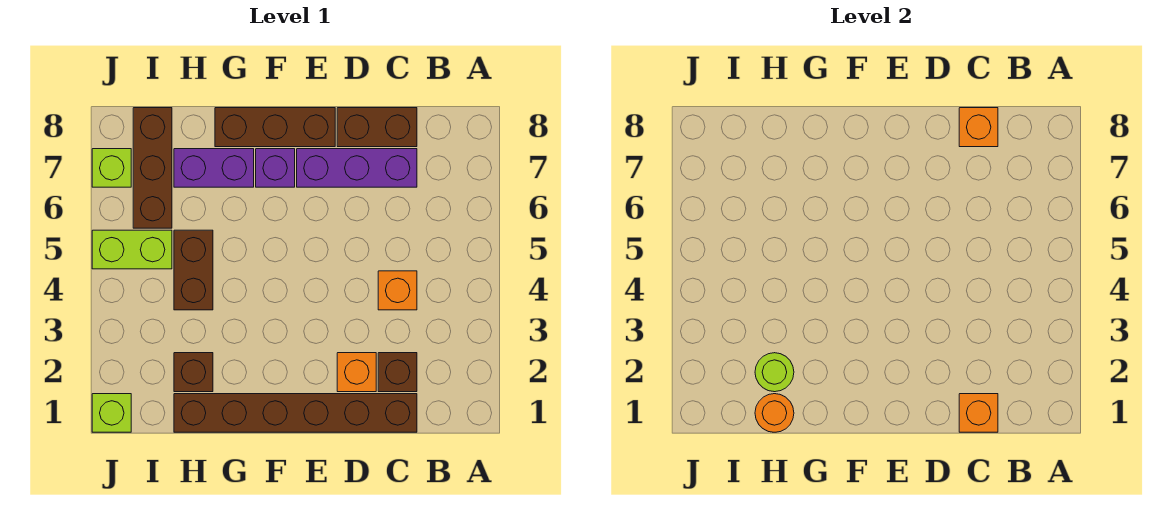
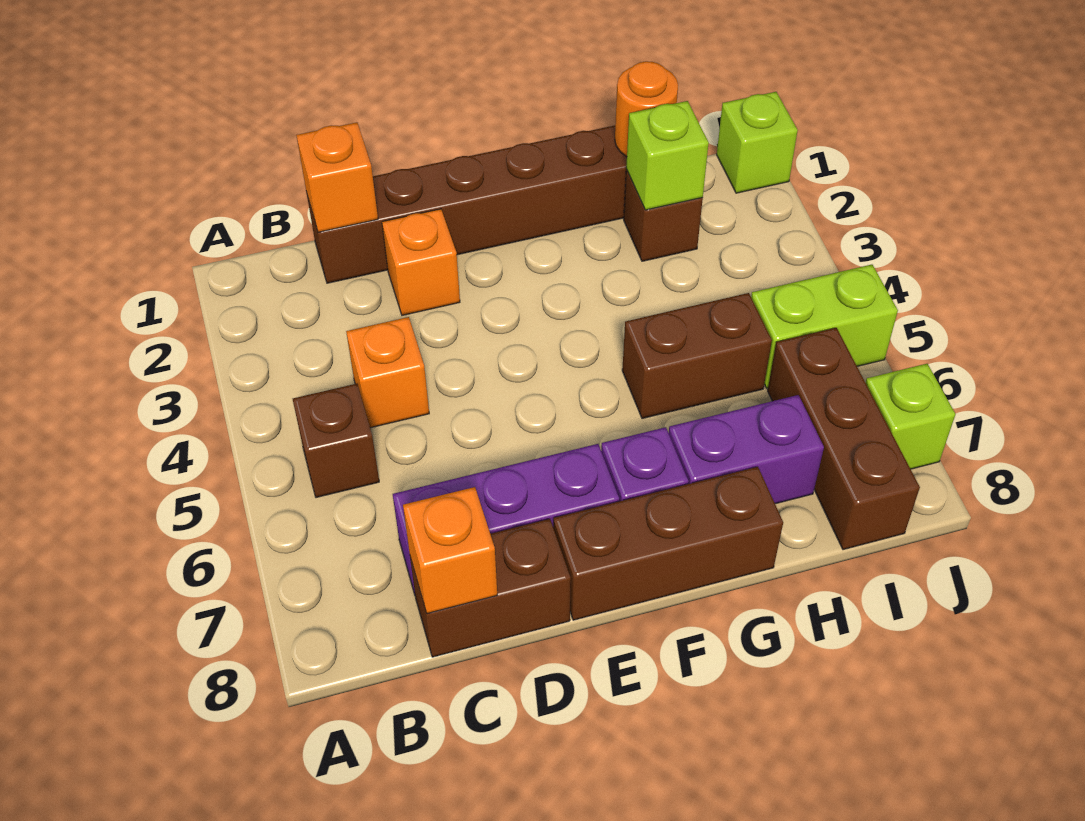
brown brick C2 level 1 -> brown brick B5 level 1
lime round brick H2 level 2 -> lime brick H2 level 2
brown brick H4:H5 level 1 -> brown brick G5:H5 level 1

